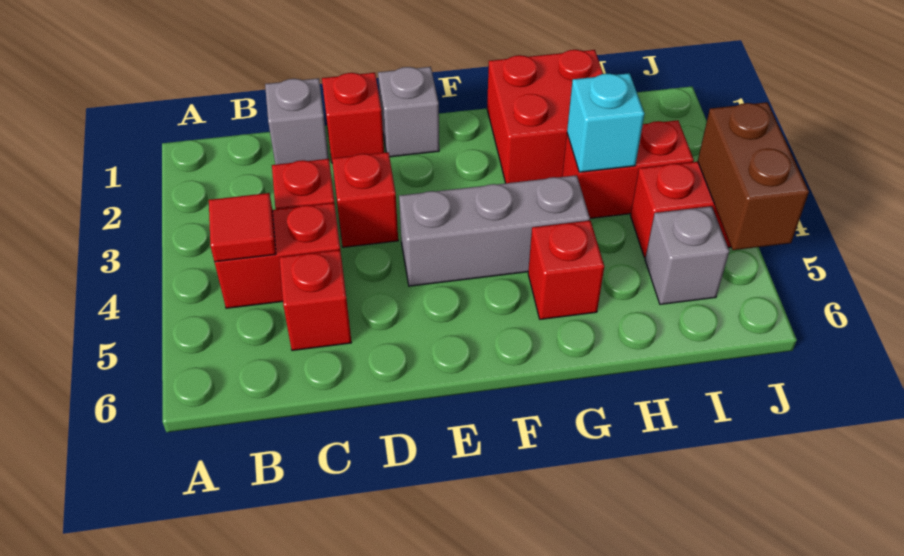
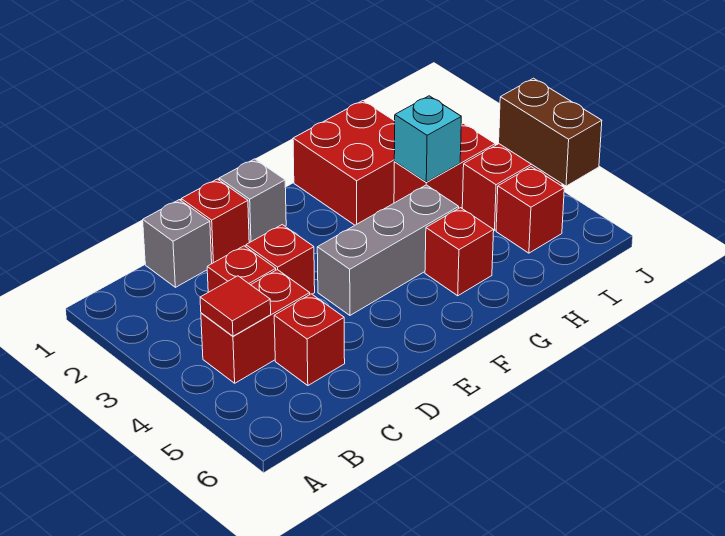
grey brick I5 level 1 -> red brick I5 level 1

